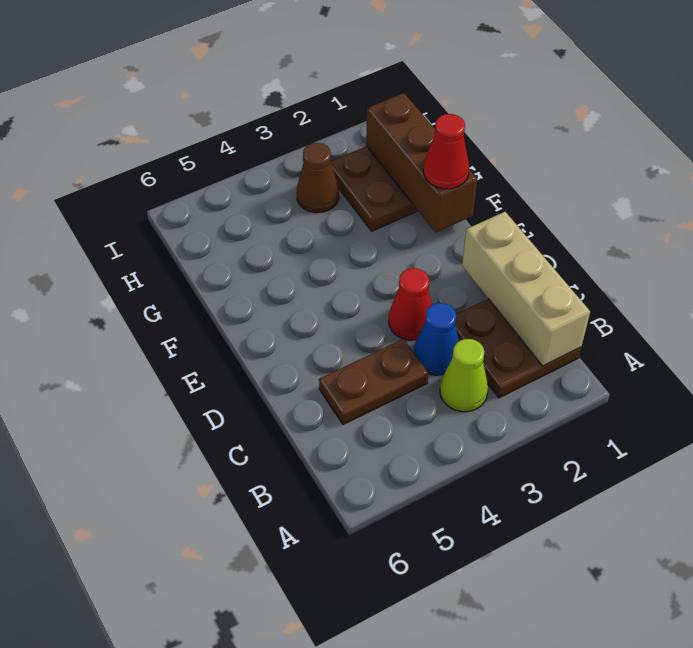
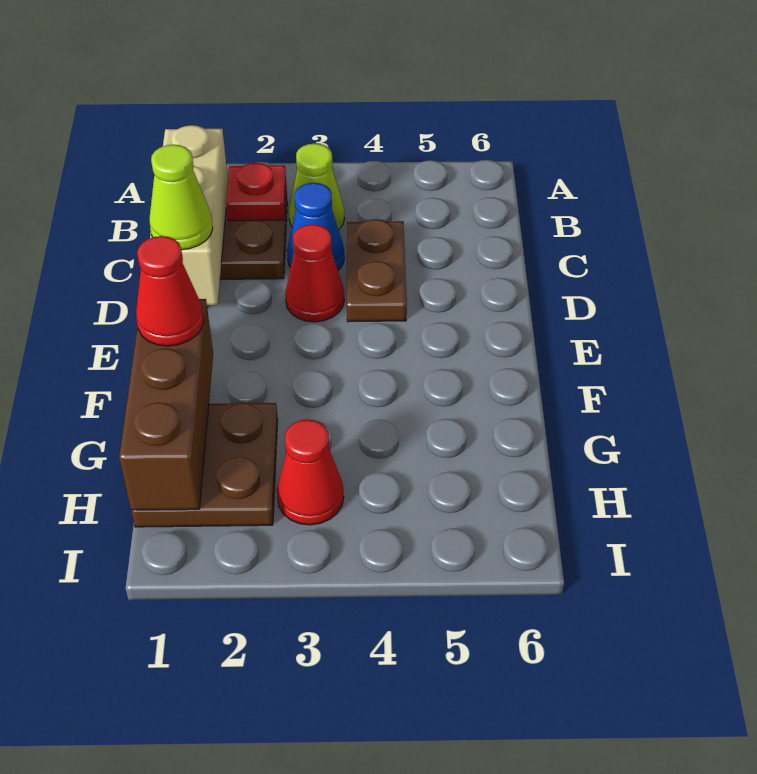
none -> red plate B2 level 2
brown plate C4:C5 level 1 -> brown plate C4:D4 level 1
none -> lime cone D1 level 3
brown cone H3 level 1 -> red cone H3 level 1

